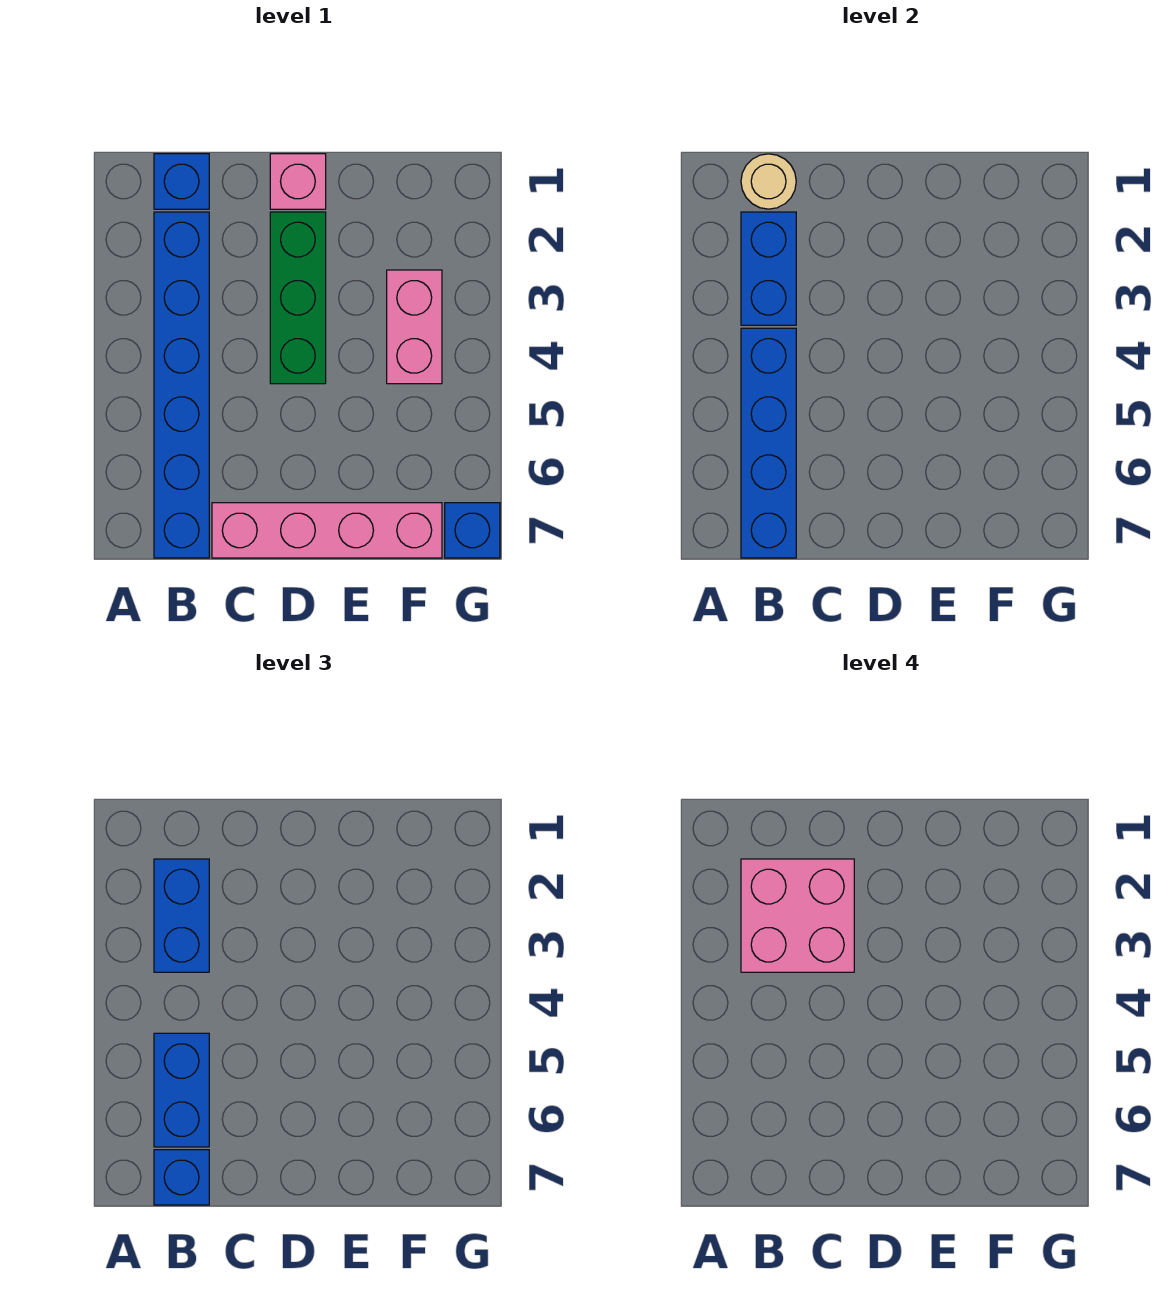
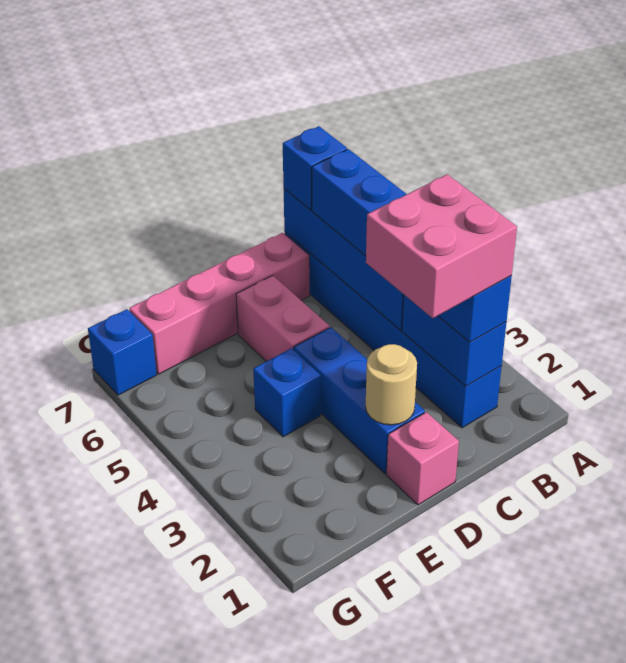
blue brick B1 level 1 -> blue brick E4 level 1
tan round brick B1 level 2 -> tan round brick D2 level 2
green brick D2:D4 level 1 -> blue brick D2:D4 level 1
pink brick F3:F4 level 1 -> pink brick D5:D6 level 1

